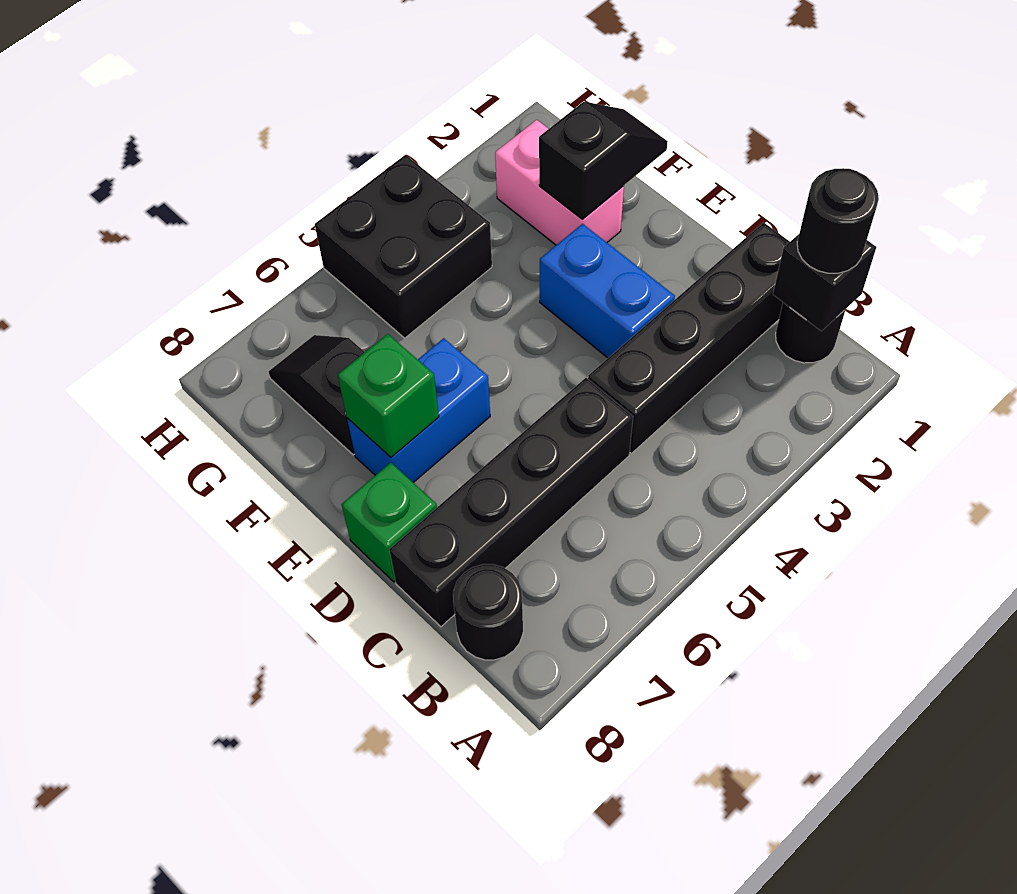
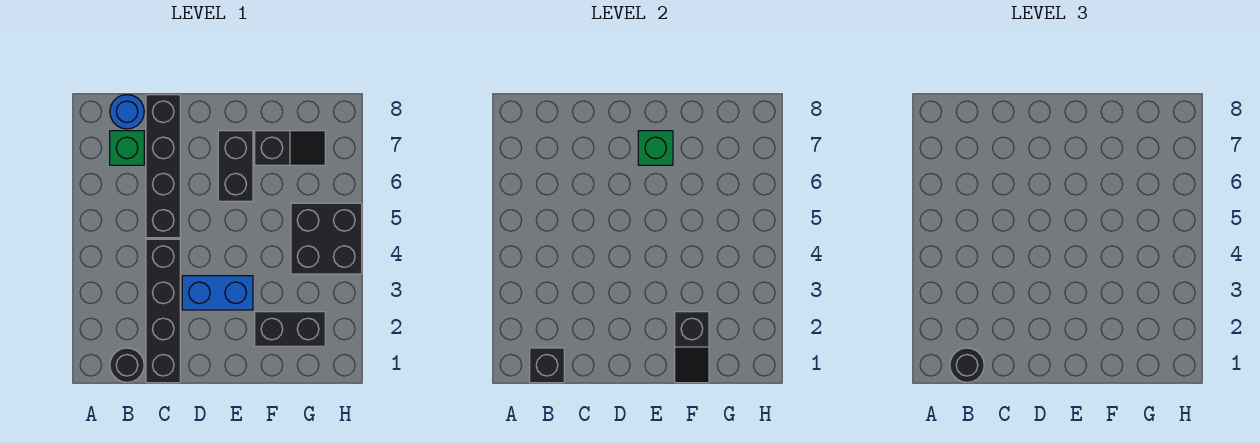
black round brick B8 level 1 -> blue round brick B8 level 1
green brick D8 level 1 -> green brick B7 level 1
blue brick E6:E7 level 1 -> black brick E6:E7 level 1
pink brick F2:G2 level 1 -> black brick F2:G2 level 1

